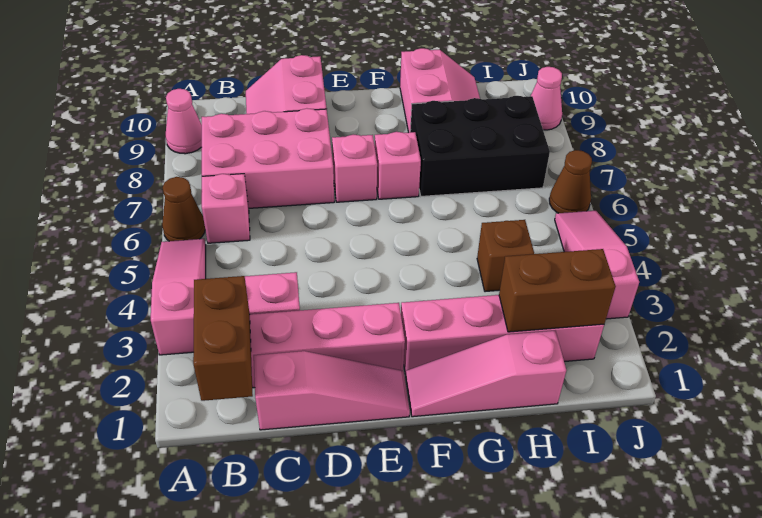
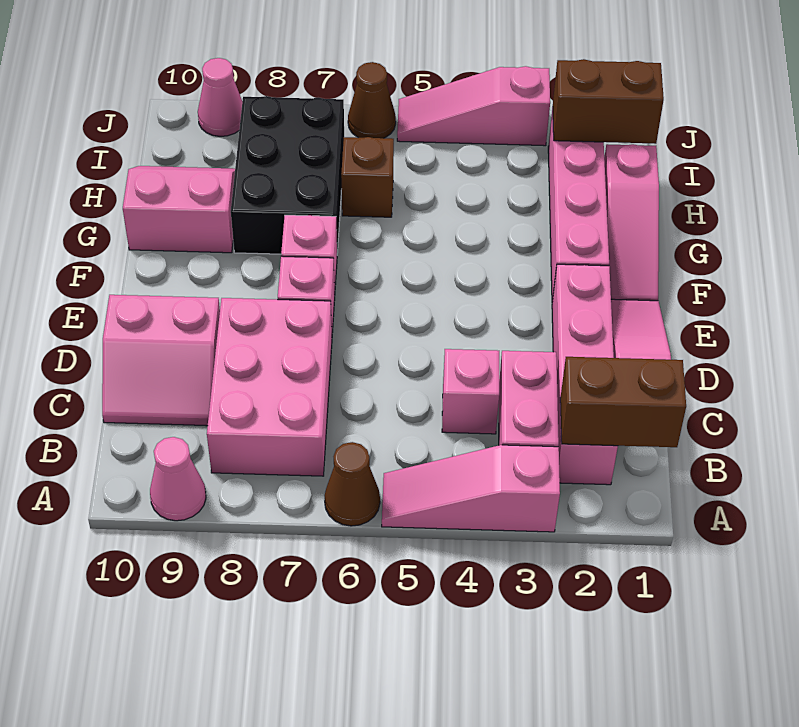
pink brick B6 level 1 -> pink brick C4 level 1
brown brick H2:I2 level 2 -> brown brick I1:I2 level 2
brown brick H4 level 1 -> brown brick H6 level 1

